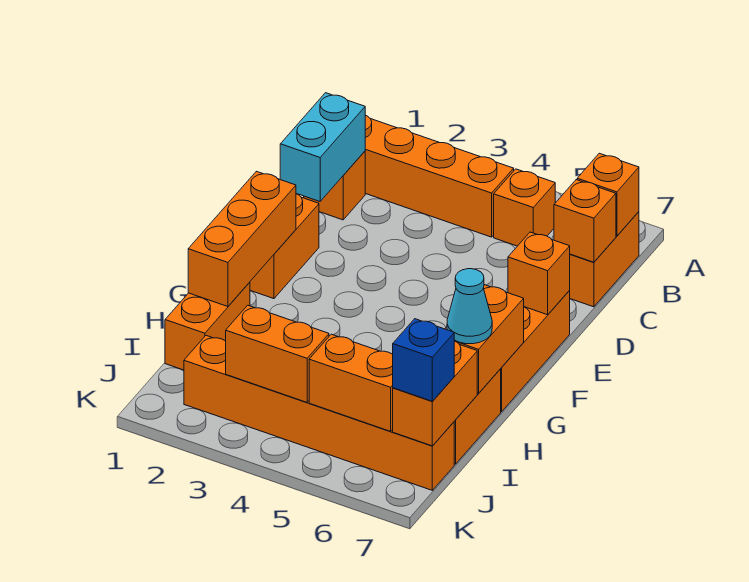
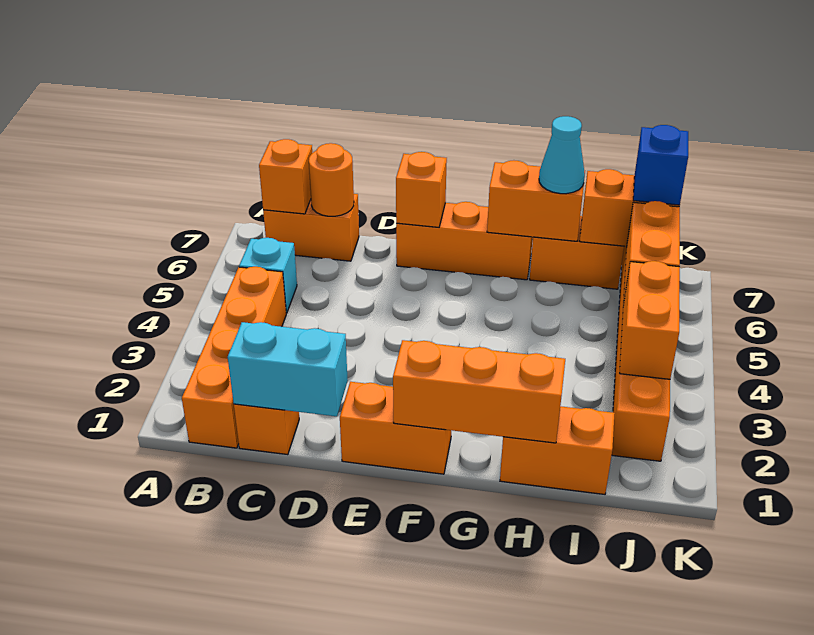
orange brick B5 level 1 -> cyan brick B5 level 1
orange brick C7 level 2 -> orange round brick C7 level 2

